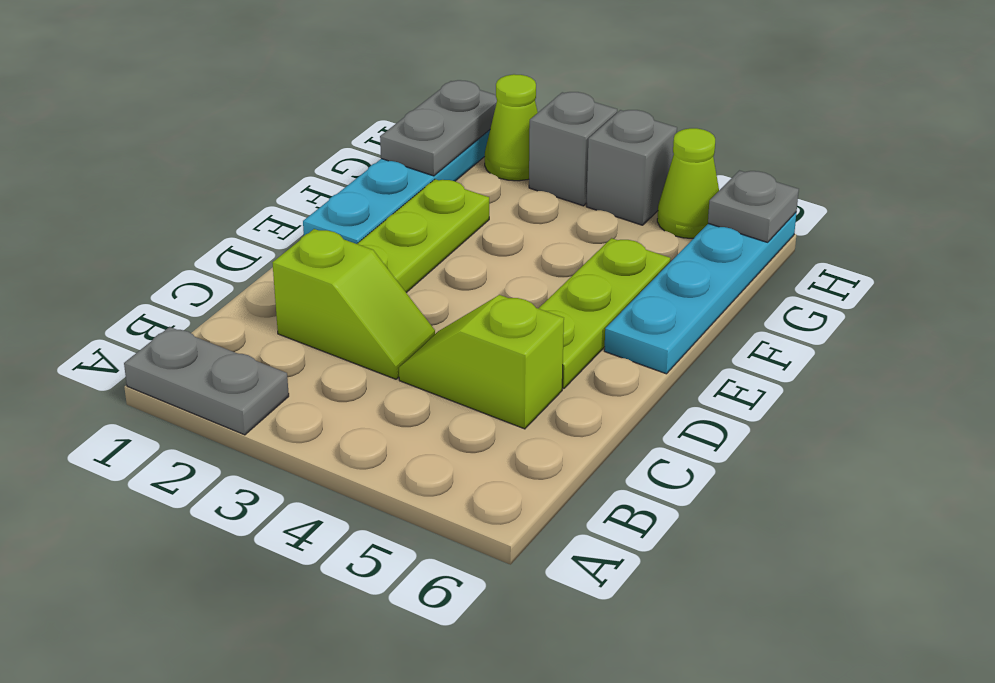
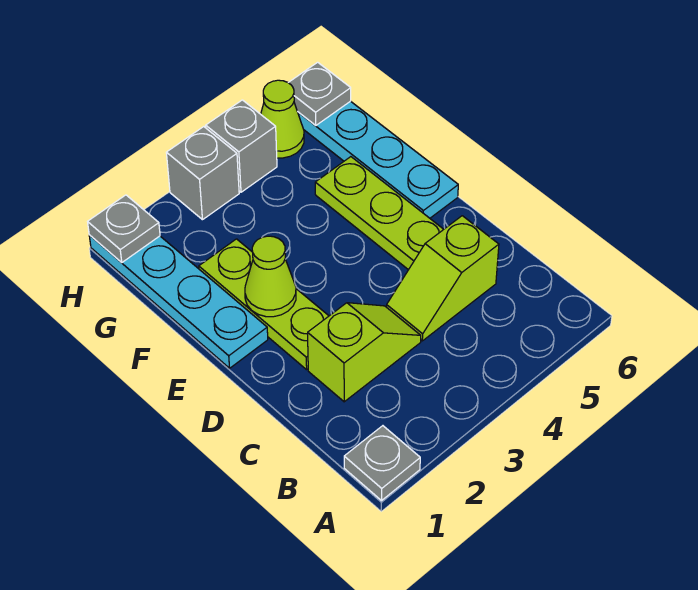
grey plate A1:A2 level 1 -> grey plate A1 level 1
grey plate G1:H1 level 2 -> grey plate H1 level 2
lime cone H2 level 1 -> lime cone E2 level 2

